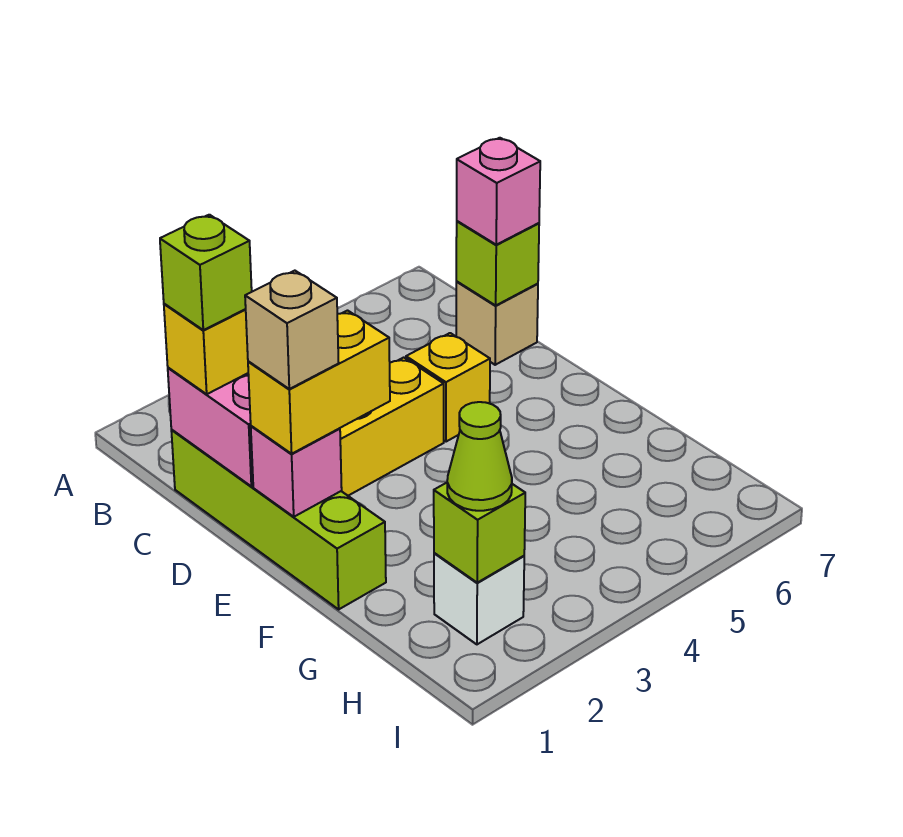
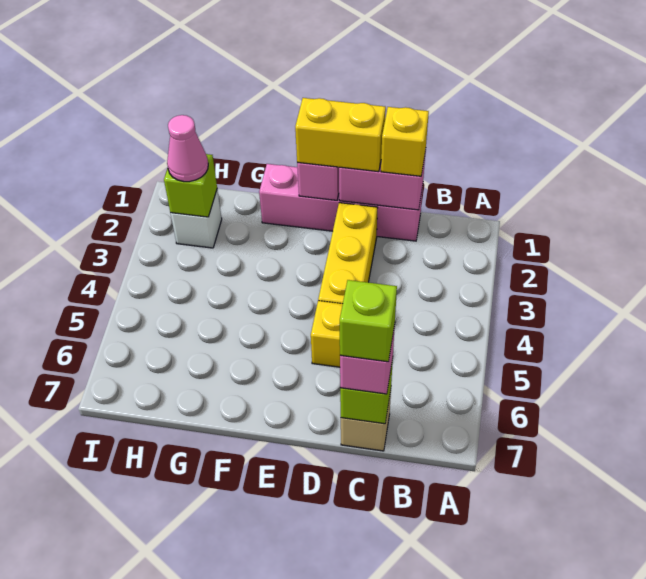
lime brick C1:F1 level 1 -> pink brick C1:F1 level 1
lime brick C1 level 4 -> lime brick C7 level 4
yellow brick E1:E2 level 3 -> yellow brick D1:E1 level 3
tan brick E1 level 4 -> none
lime cone H2 level 3 -> pink cone H2 level 3

